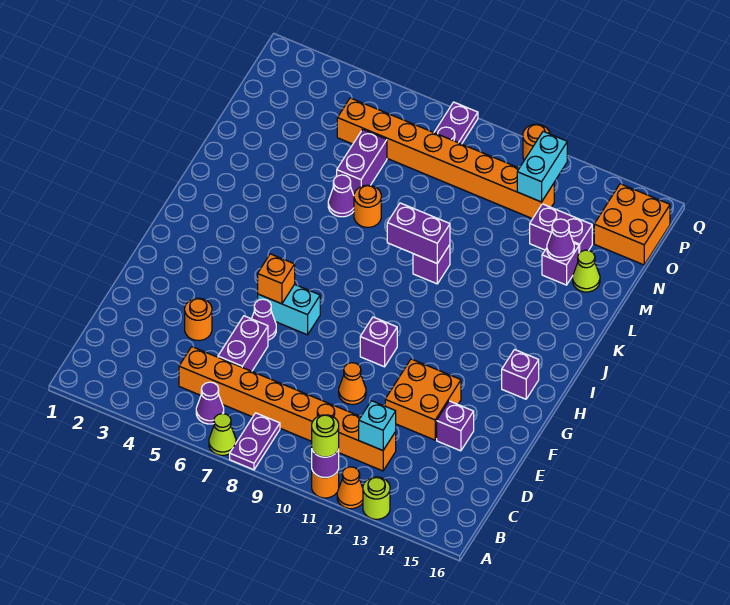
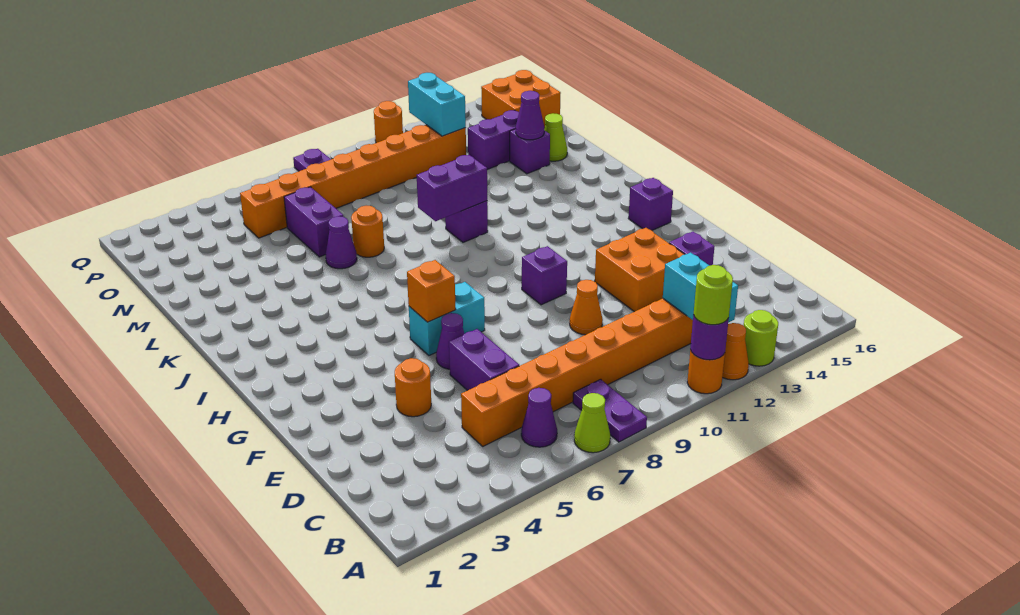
cyan brick C12 level 2 -> cyan brick B12:C12 level 2

